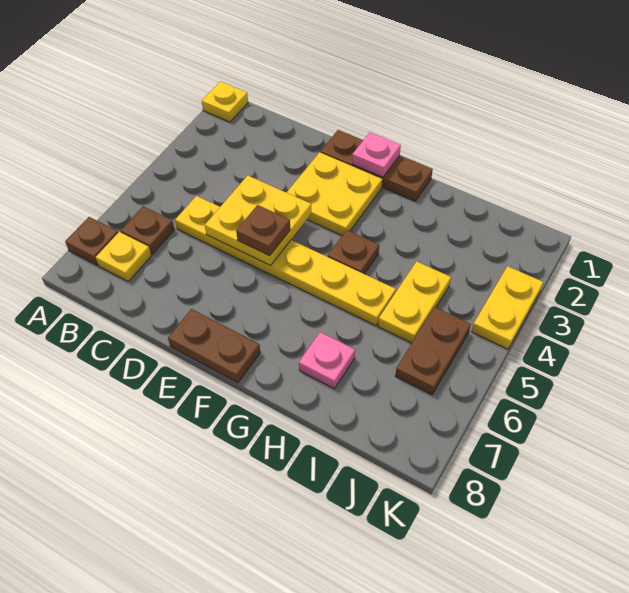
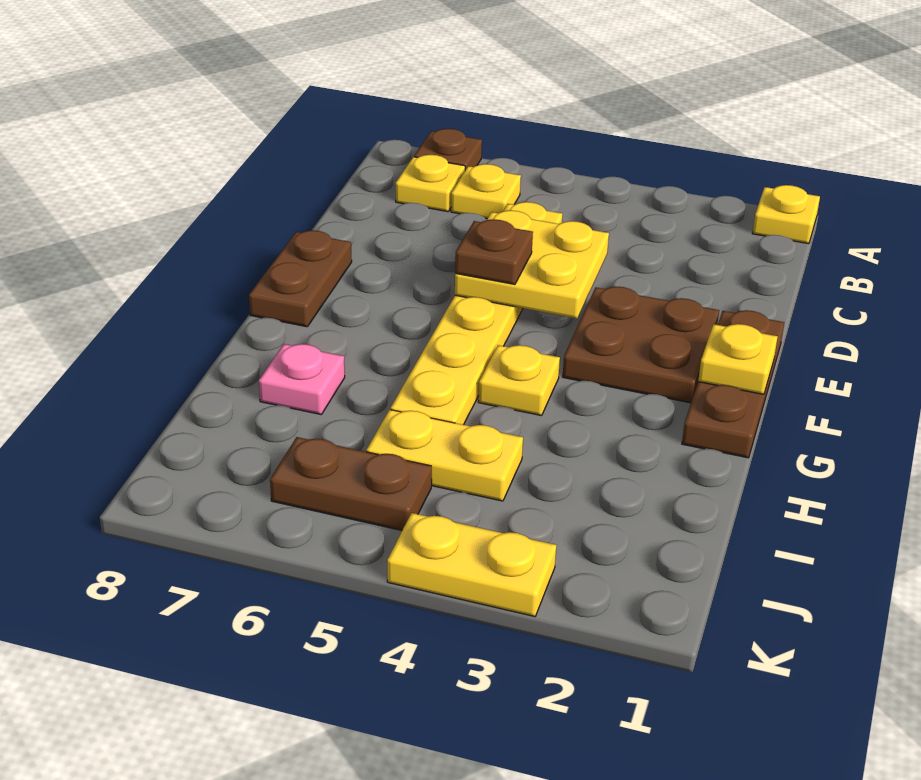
brown plate B6 level 1 -> yellow plate B6 level 1
yellow plate E2:F3 level 1 -> brown plate E2:F3 level 1
pink plate F1 level 2 -> yellow plate F1 level 2
brown plate G4 level 1 -> yellow plate G4 level 1

